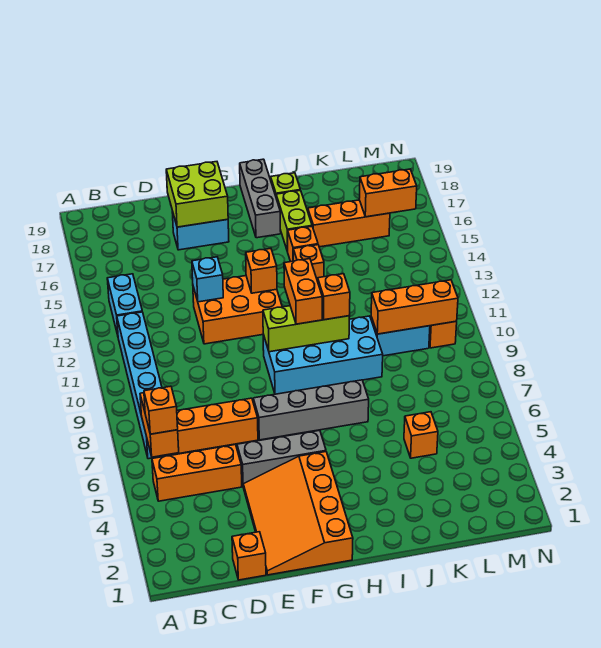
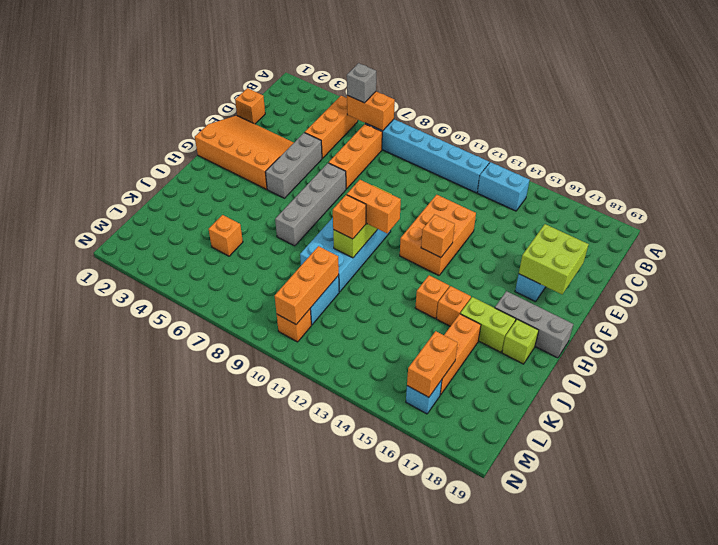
orange brick B6 level 3 -> grey brick B6 level 3
cyan brick E13 level 2 -> cyan brick M16 level 1

